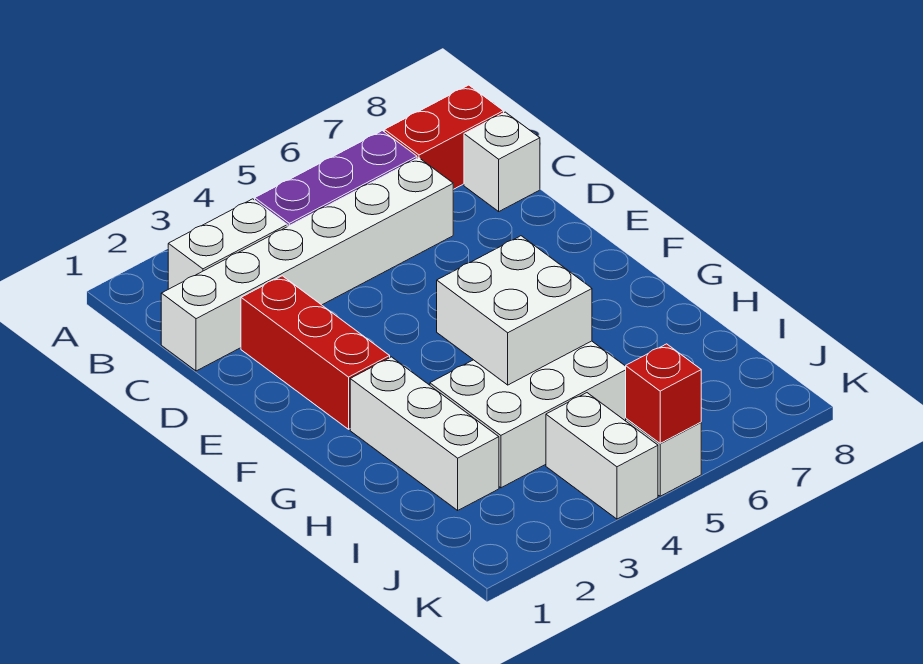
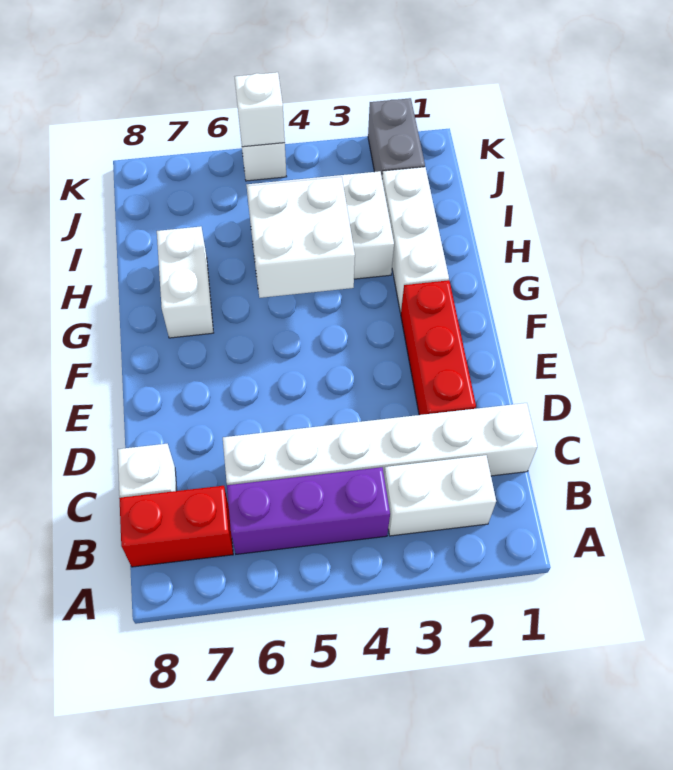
none -> grey brick J2:K2 level 1
white brick J4:K4 level 1 -> white brick G7:H7 level 1
red brick K5 level 2 -> white brick K5 level 2

